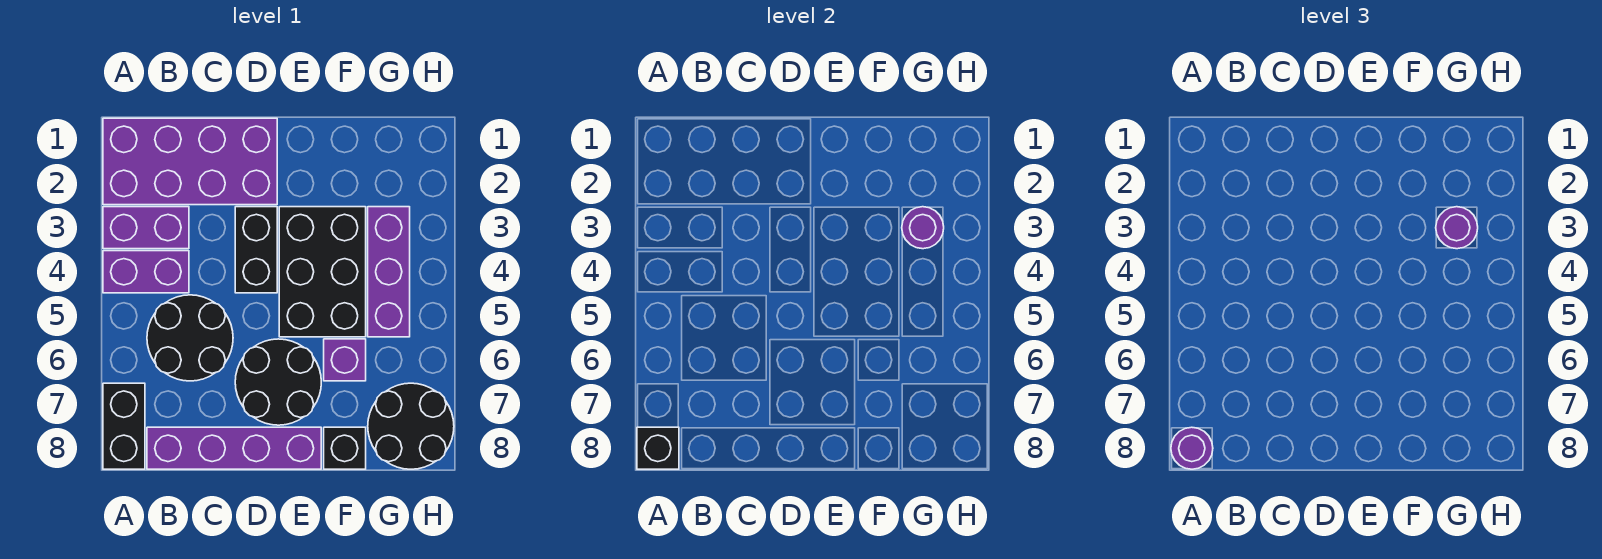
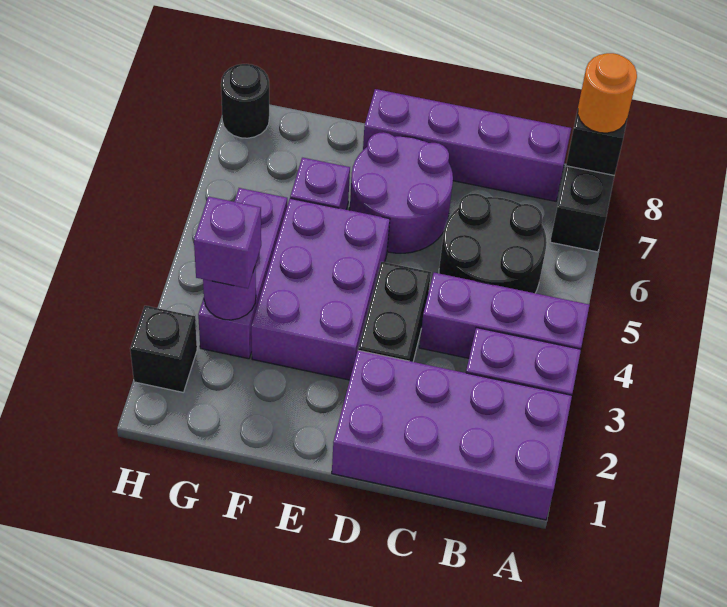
purple brick A4:B4 level 1 -> purple brick A4:C4 level 1
purple round brick A8 level 3 -> orange round brick A8 level 3
black round brick D6:E7 level 1 -> purple round brick D6:E7 level 1
black brick E3:F5 level 1 -> purple brick E3:F5 level 1
black brick F8 level 1 -> black brick H2 level 1
purple round brick G3 level 3 -> purple brick G3 level 3
black round brick G7:H8 level 1 -> black round brick H8 level 1

